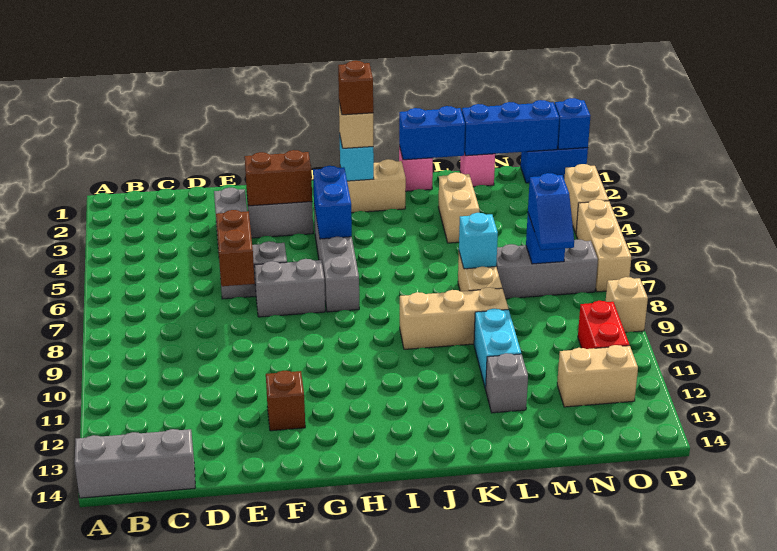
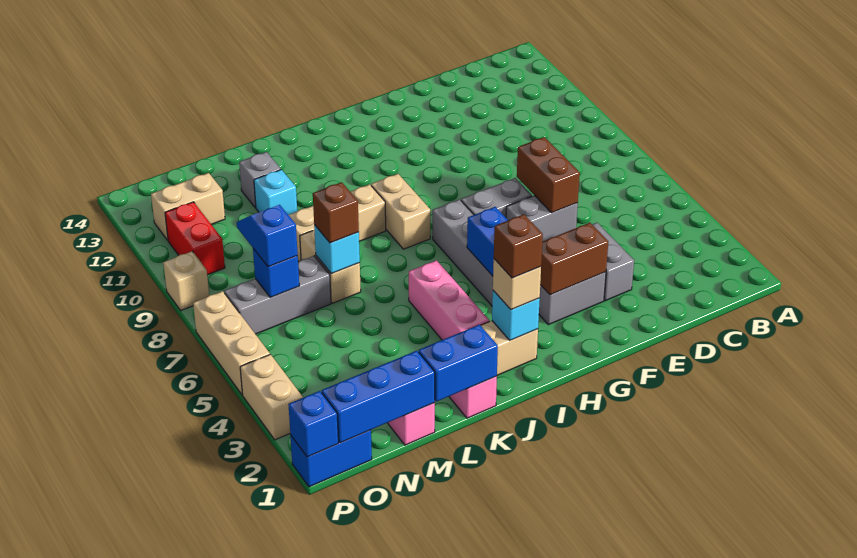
grey brick A14:C14 level 1 -> none
brown brick F12 level 1 -> brown brick L7 level 3
none -> pink brick J3:J5 level 1
tan brick L3:L4 level 1 -> tan brick I8:I9 level 1
cyan brick L10:L11 level 1 -> cyan brick L11 level 1

